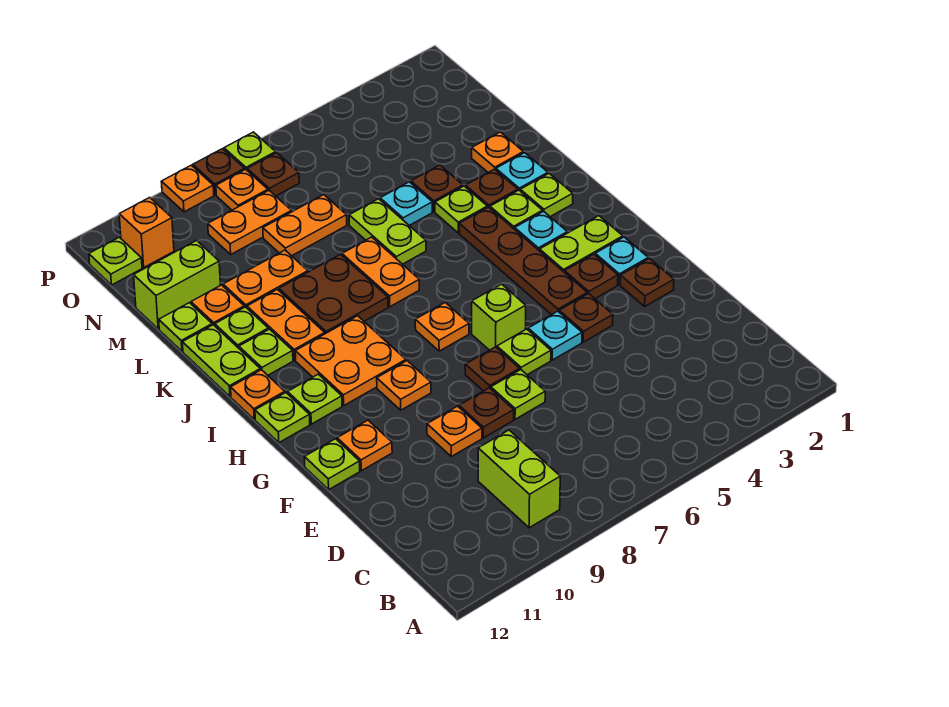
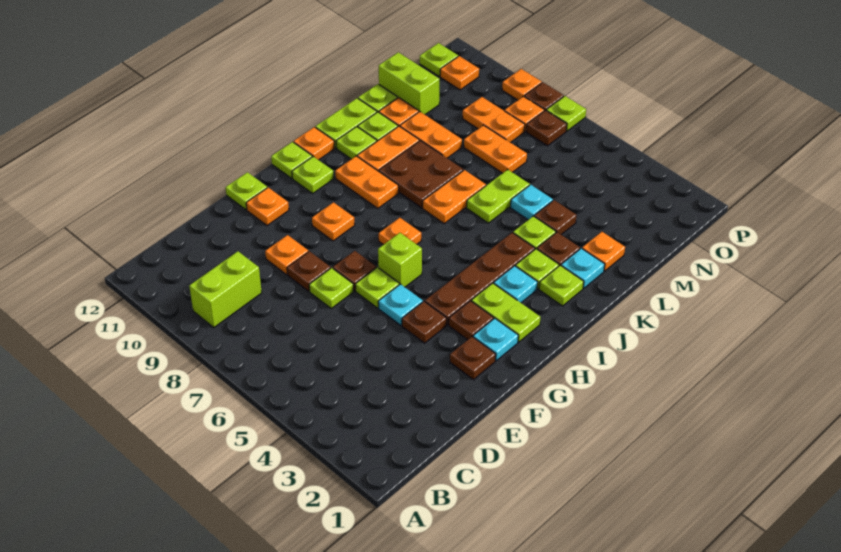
orange plate H9:I10 level 1 -> orange plate I9:I10 level 1
orange brick O11 level 1 -> orange plate O11 level 1

